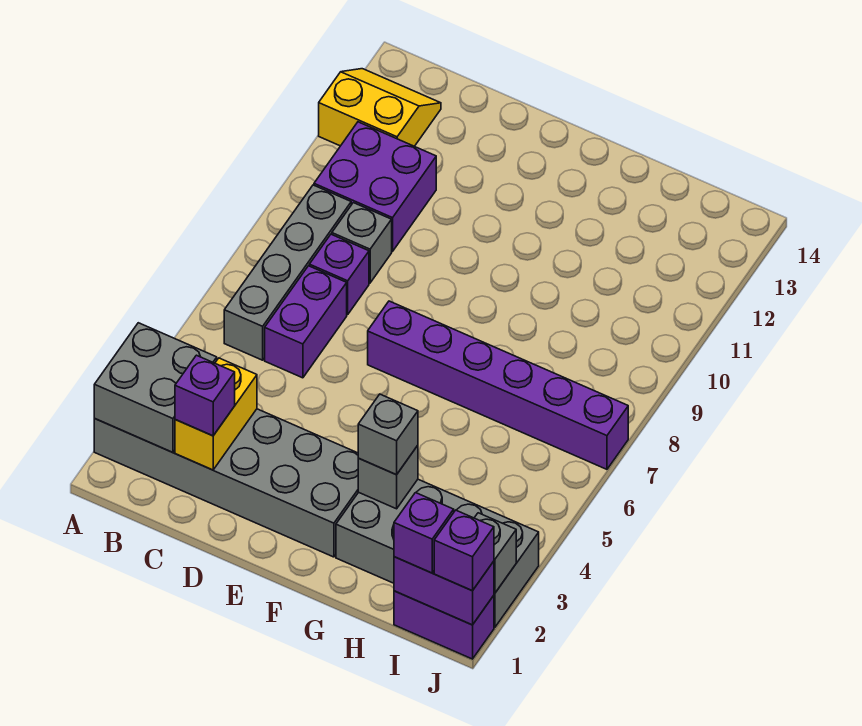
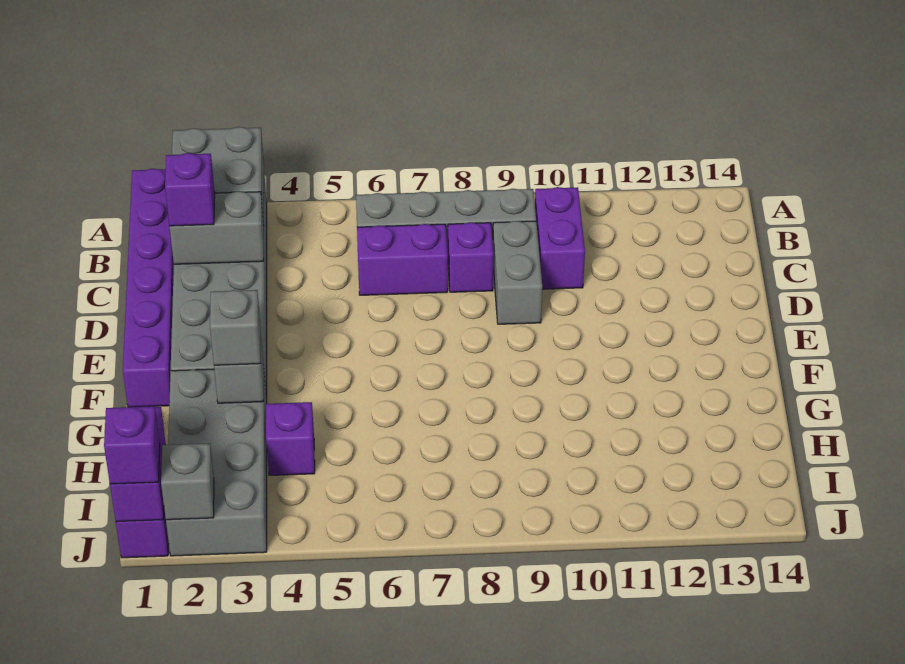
yellow slope A12:B13 level 1 top 12 -> none
purple brick B10:C11 level 1 -> purple brick B10:C10 level 1
yellow brick C2:C3 level 2 -> grey brick C2:C3 level 2
grey brick C9 level 1 -> grey brick C9:D9 level 1
purple brick E7:J7 level 1 -> purple brick A1:F1 level 1
purple brick I1 level 3 -> purple brick H4 level 1

